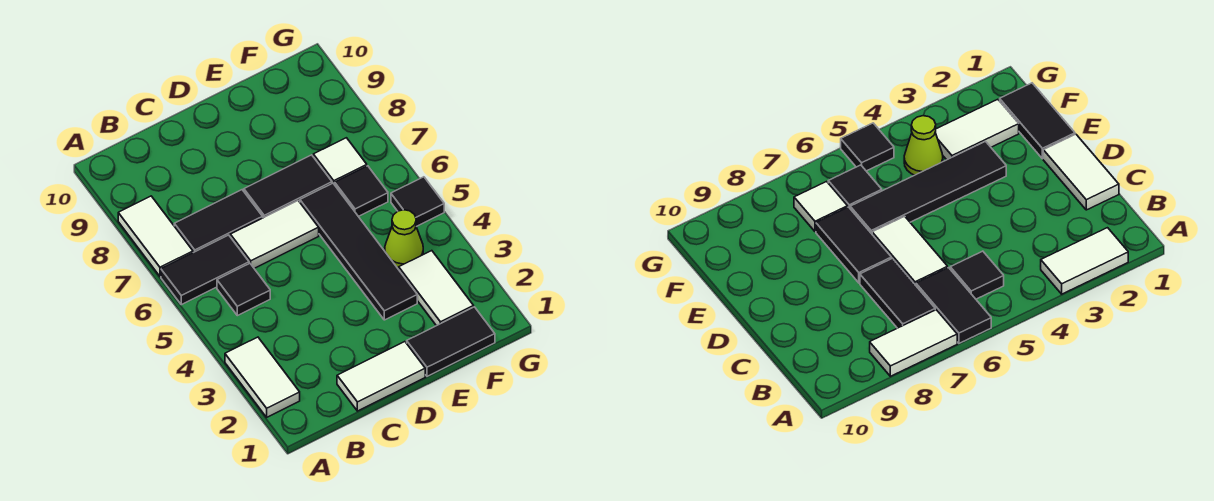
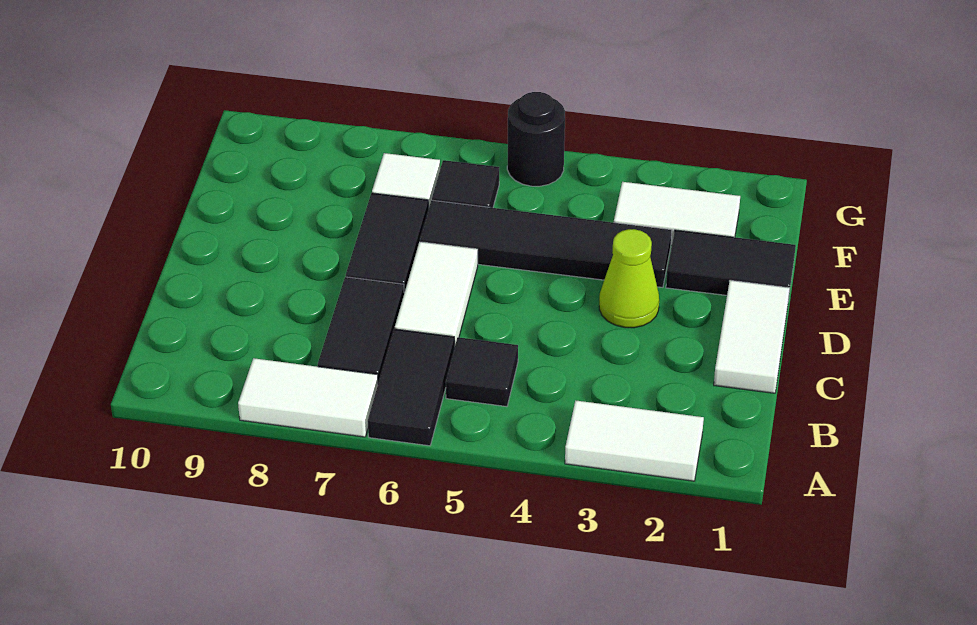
black tile E1:F1 level 1 -> black tile E1:E2 level 1
lime cone F4 level 1 -> lime cone D3 level 1
black tile G5 level 1 -> black round brick G5 level 1

